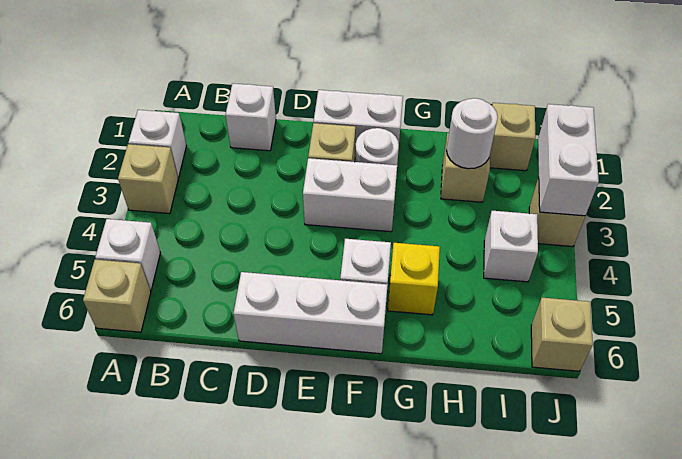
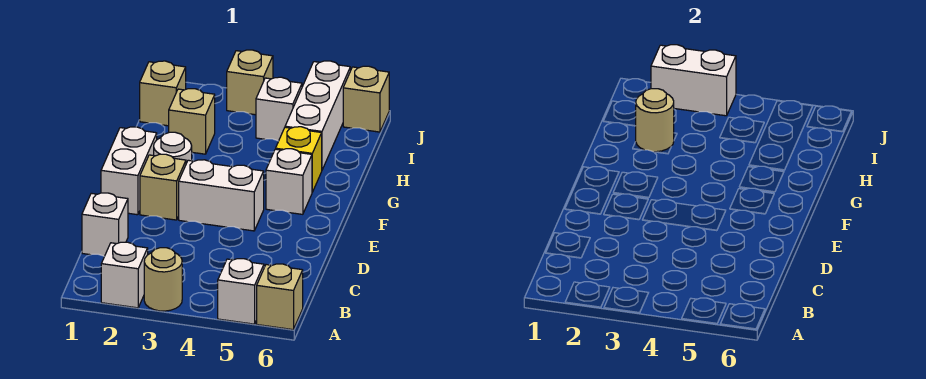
tan brick A3 level 1 -> tan round brick A3 level 1
white brick D6:F6 level 1 -> white brick H5:J5 level 1
white brick E3:F3 level 1 -> white brick E3:E4 level 1
white round brick H2 level 2 -> tan round brick H2 level 2

